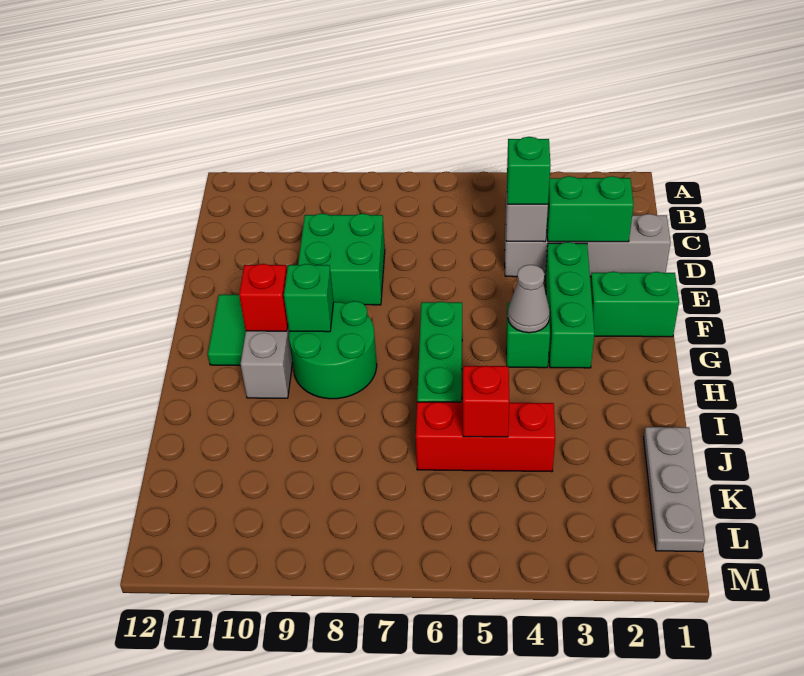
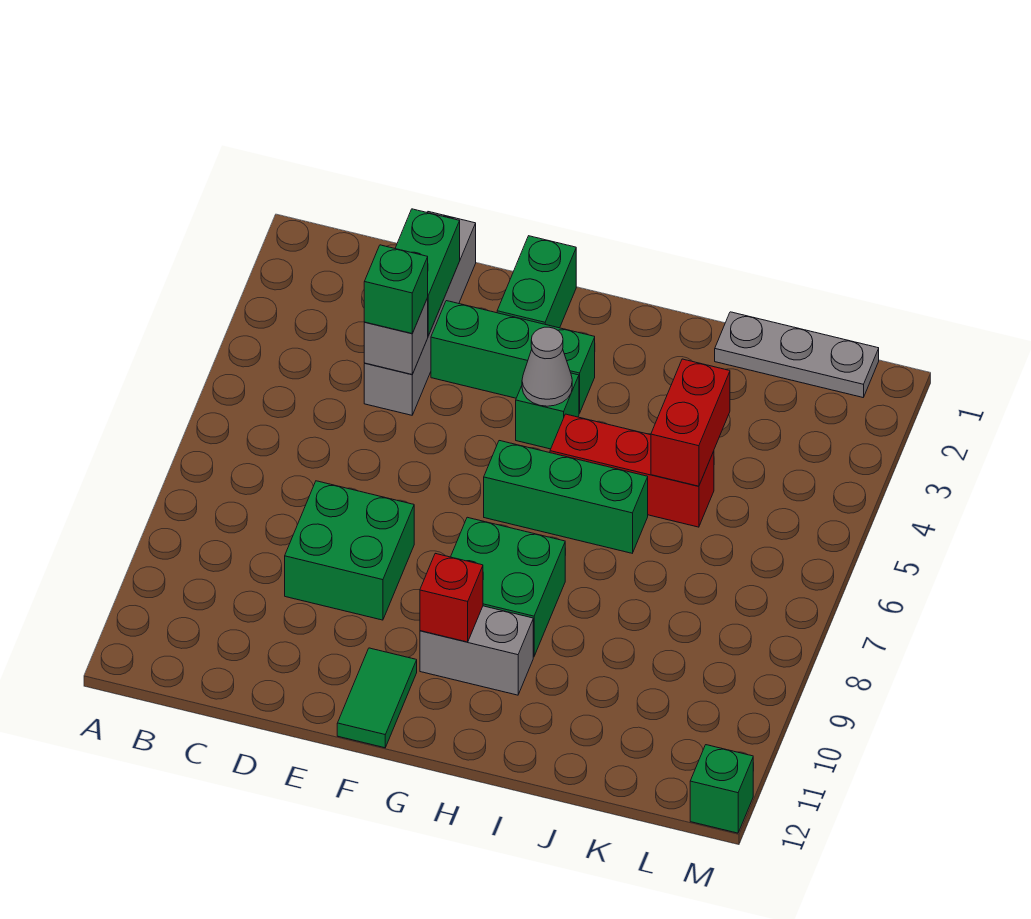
green tile F11:G11 level 1 -> green tile F11:F12 level 1
green round brick G8:H9 level 1 -> green brick G8:H9 level 1
green brick G9 level 2 -> green brick M12 level 1
red brick J4:J6 level 1 -> red brick H5:J5 level 1
red brick J5 level 2 -> red brick J4:J5 level 2

